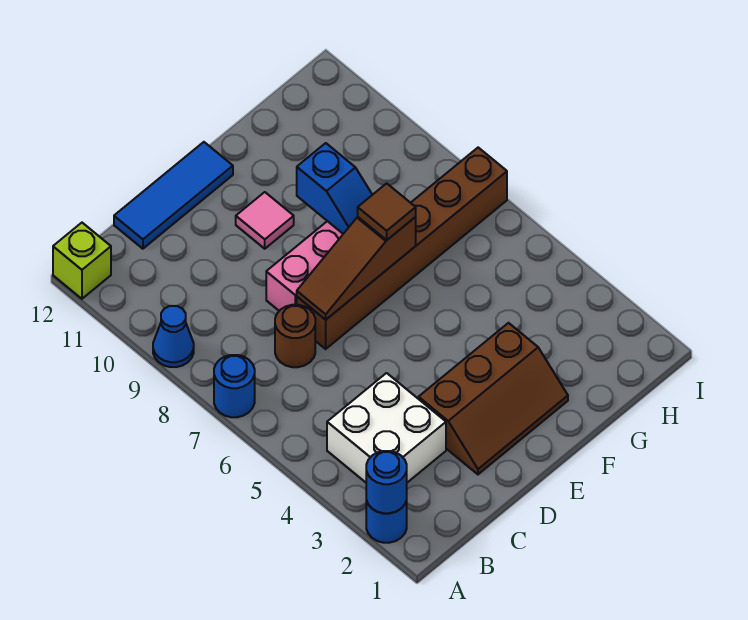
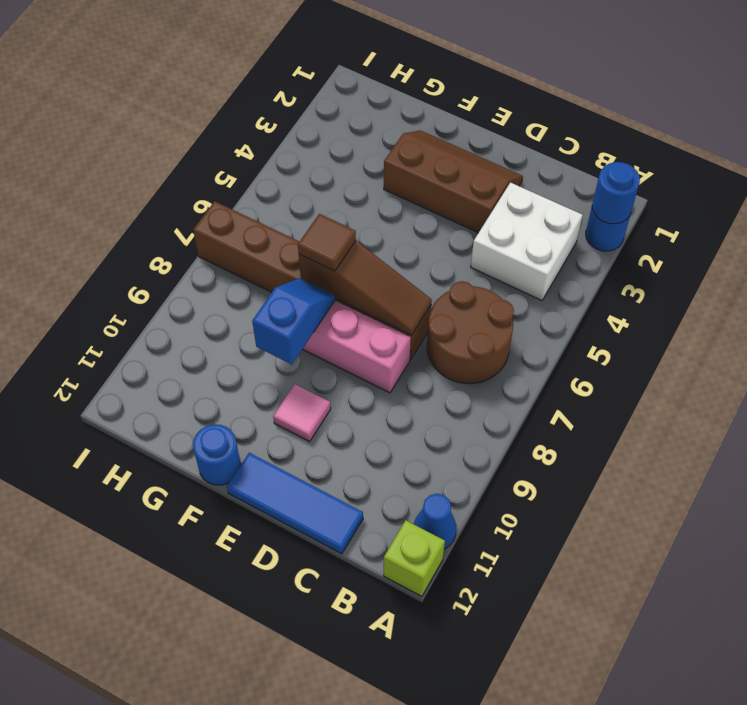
blue round brick A7 level 1 -> blue round brick F12 level 1
blue cone A9 level 1 -> blue cone A11 level 1
brown round brick C7 level 1 -> brown round brick B6:C7 level 1

